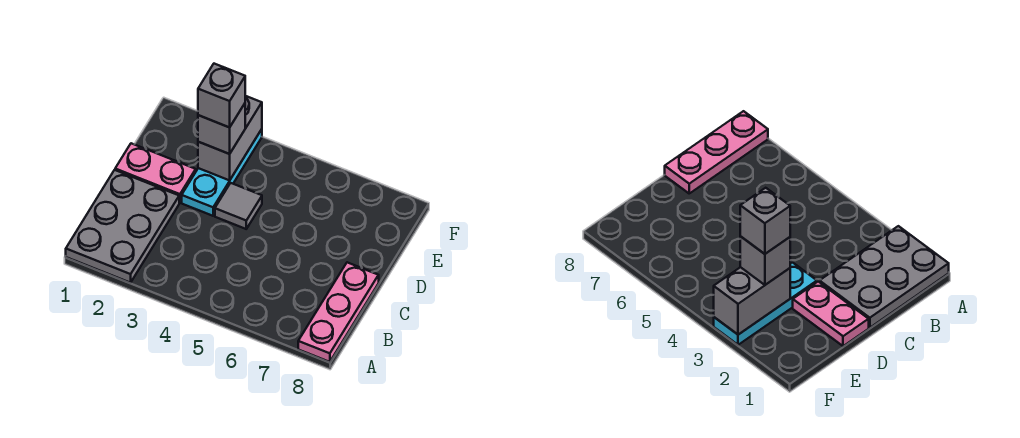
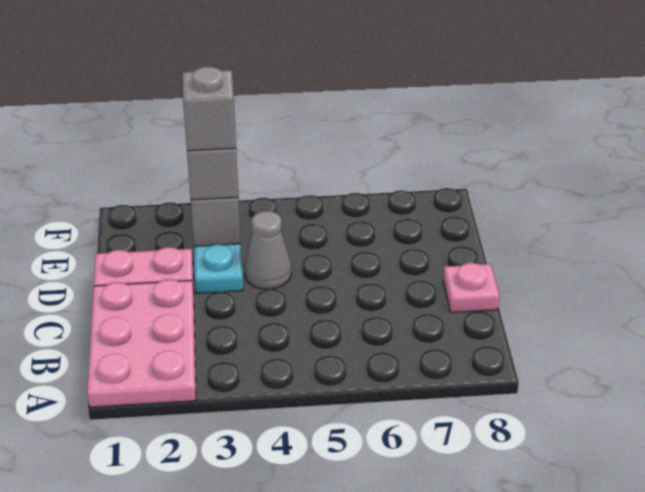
grey plate A1:C2 level 1 -> pink plate A1:C2 level 1
pink plate A8:C8 level 1 -> pink plate C8 level 1
grey tile D4 level 1 -> grey cone D4 level 1

